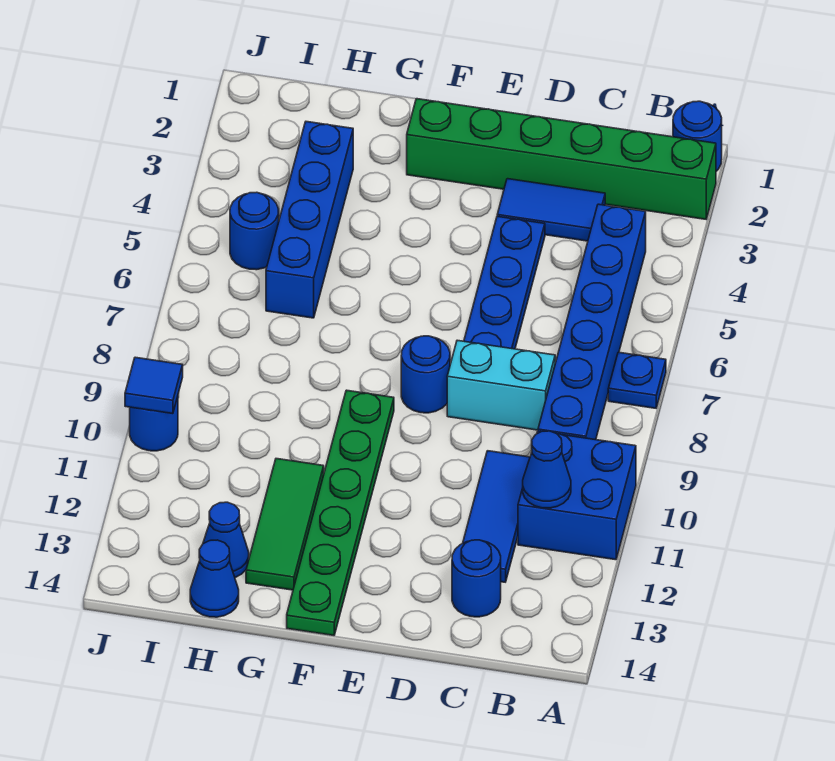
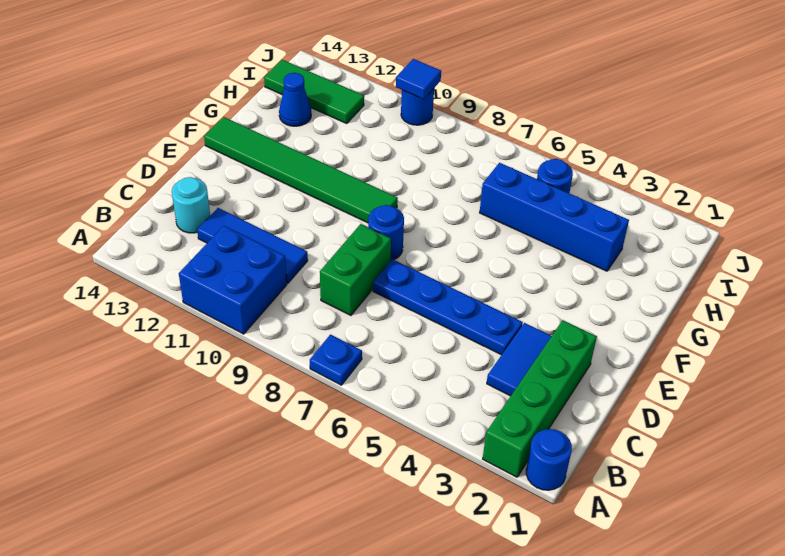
green brick A2:F2 level 1 -> green brick A2:D2 level 1
blue brick B4:B9 level 1 -> none
blue cone B11 level 2 -> none
cyan brick C8:D8 level 1 -> green brick C8:D8 level 1
blue round brick C13 level 1 -> cyan round brick C13 level 1
green plate F9:F14 level 1 -> green tile F9:F14 level 1
green tile G11:G13 level 1 -> green tile I12:I14 level 1
blue cone H14 level 1 -> none

